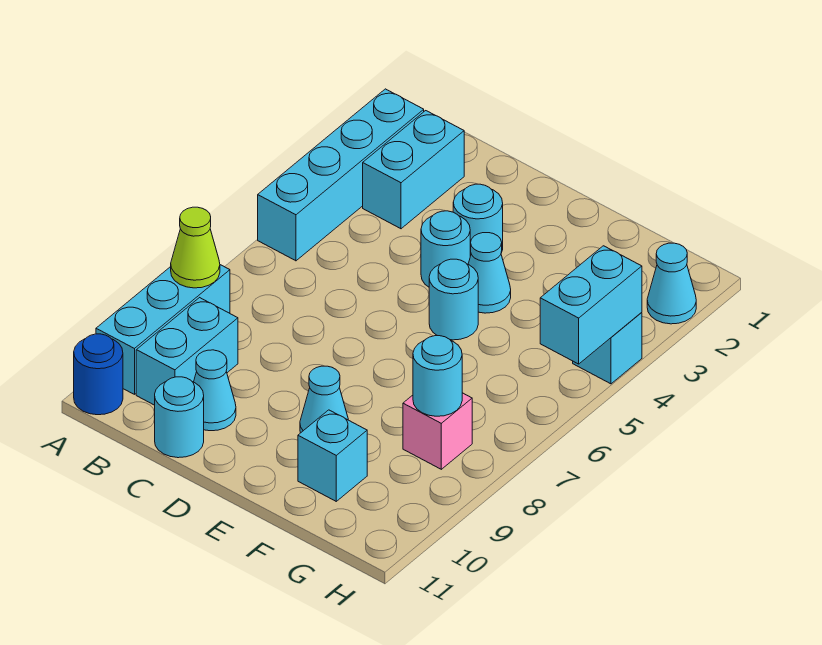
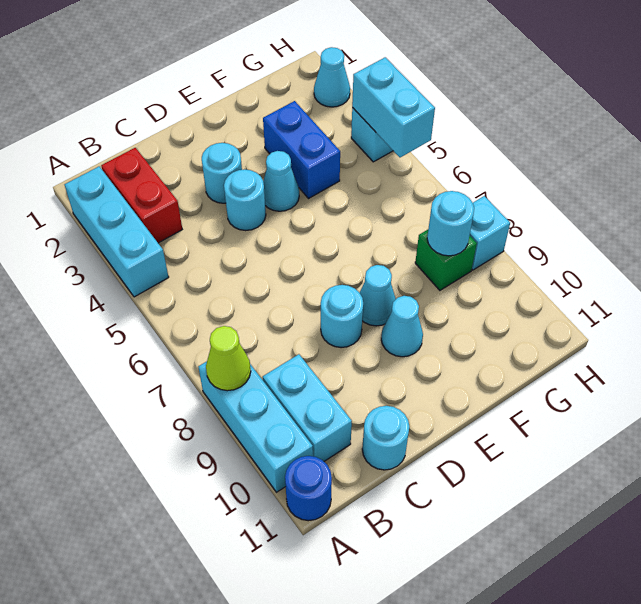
cyan brick A2:A5 level 1 -> cyan brick A2:A4 level 1
cyan brick B2:B3 level 1 -> red brick B2:B3 level 1
cyan cone C10 level 1 -> cyan cone E8 level 1
cyan round brick E5 level 1 -> cyan round brick D8 level 1
none -> blue brick F3:F4 level 1
cyan brick F10 level 1 -> cyan brick H8 level 1
pink brick G8 level 1 -> green brick G8 level 1

